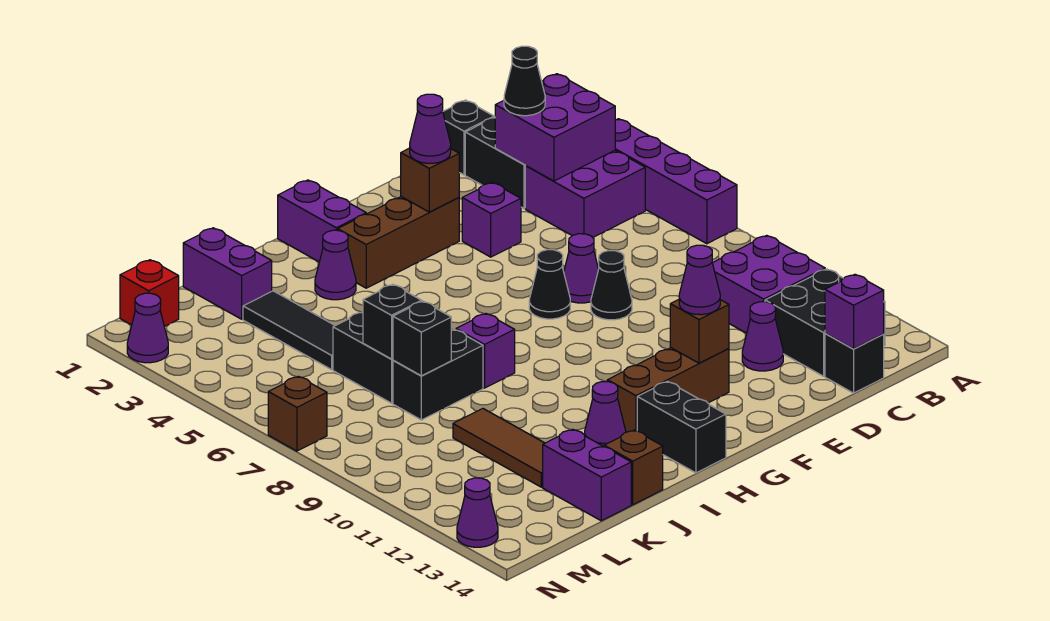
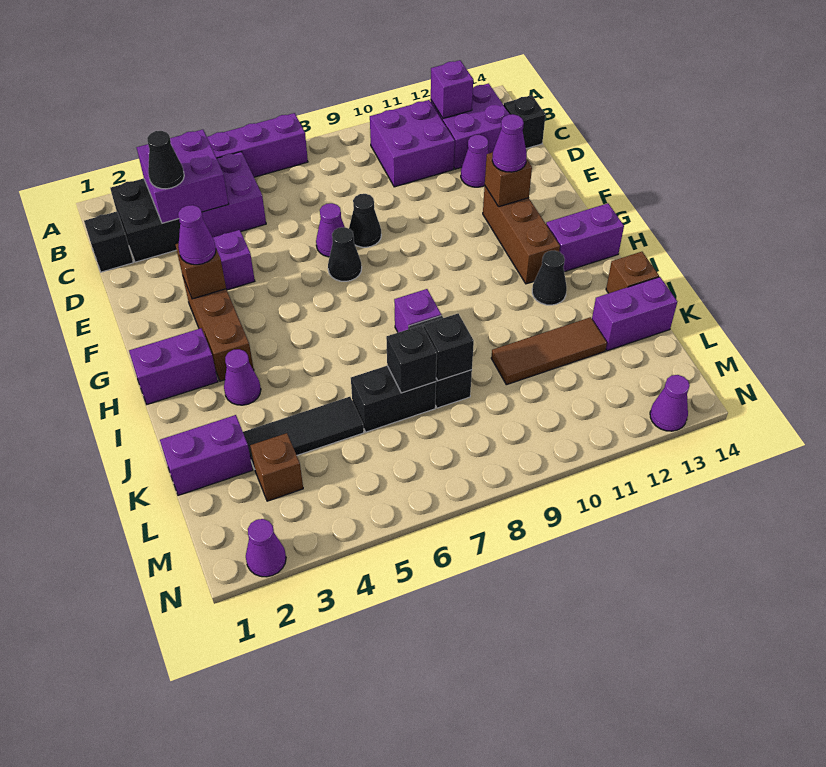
black brick B12:C13 level 1 -> purple brick B12:C13 level 1
purple brick C14 level 2 -> purple brick B12 level 2
black brick H13:H14 level 1 -> purple brick H13:H14 level 1
purple cone I12 level 1 -> black cone I12 level 1
red brick M1 level 1 -> none
brown brick N7 level 1 -> brown brick L3 level 1

